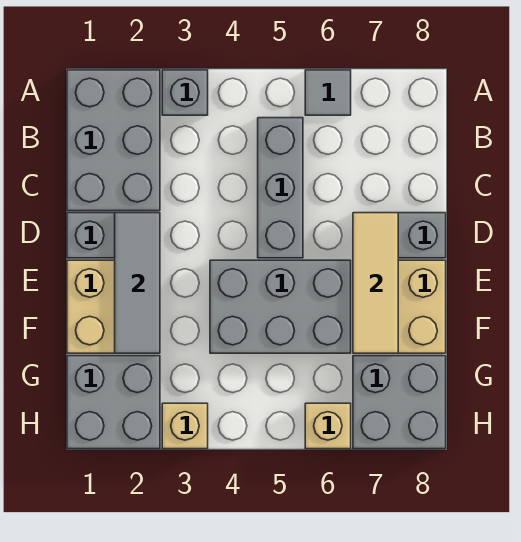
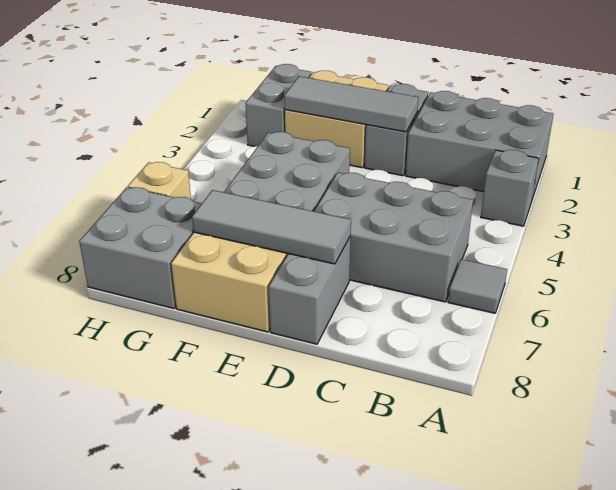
grey brick B5:D5 level 1 -> grey brick B5:D6 level 1
tan tile D7:F7 level 2 -> grey tile D7:F7 level 2
grey brick G1:H2 level 1 -> grey brick G1:G2 level 1
tan brick H3 level 1 -> none

